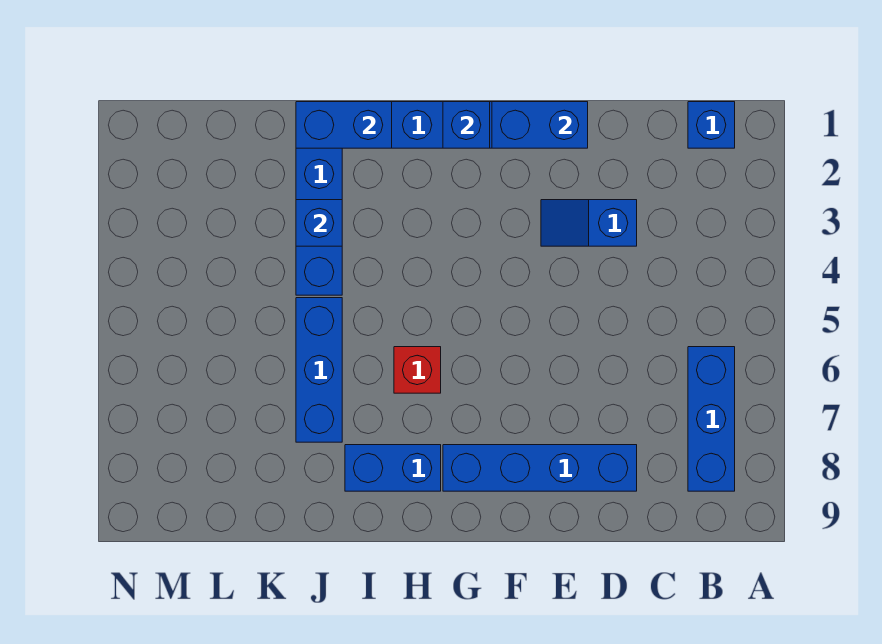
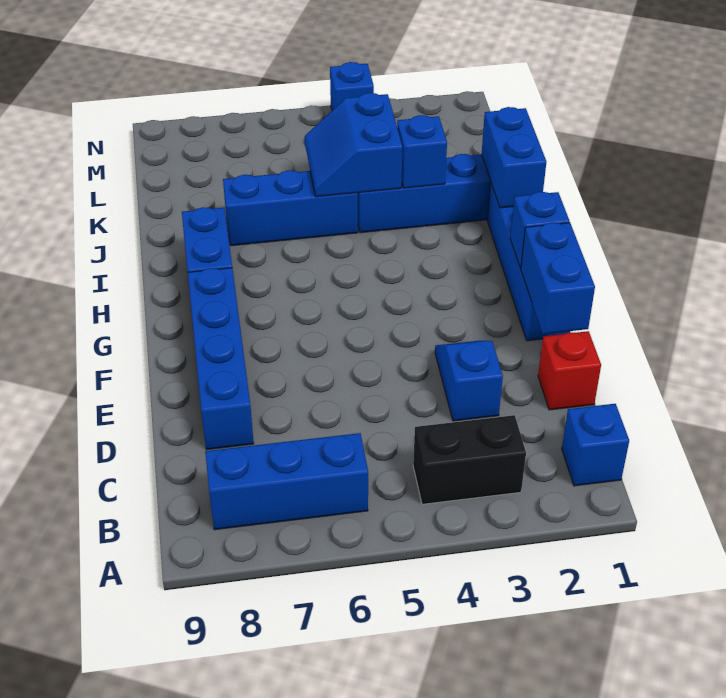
none -> black brick B3:B4 level 1
red brick H6 level 1 -> red brick D1 level 1
none -> blue slope J4:K5 level 2 top 4
none -> blue brick N4 level 1

